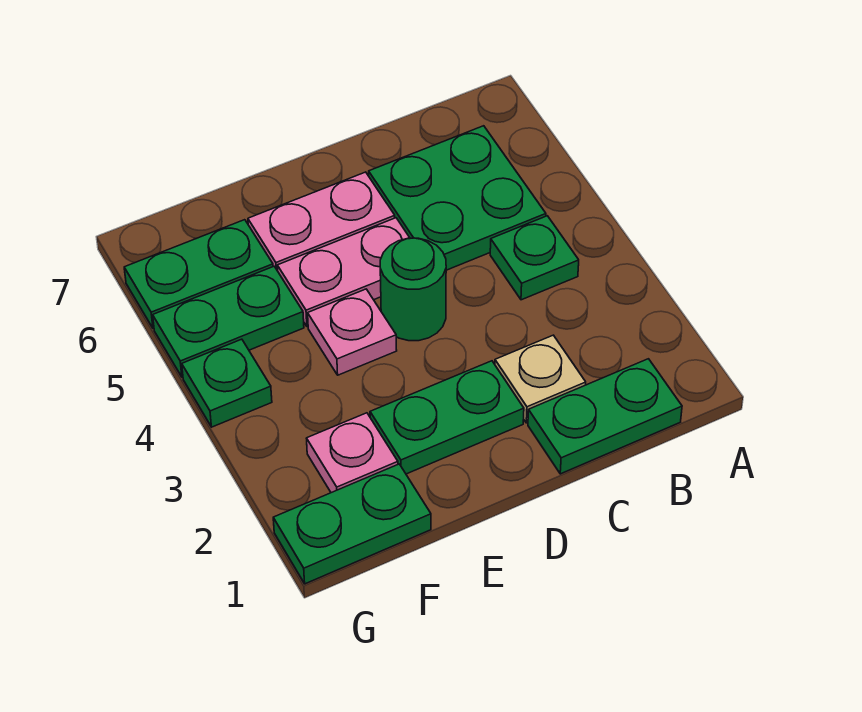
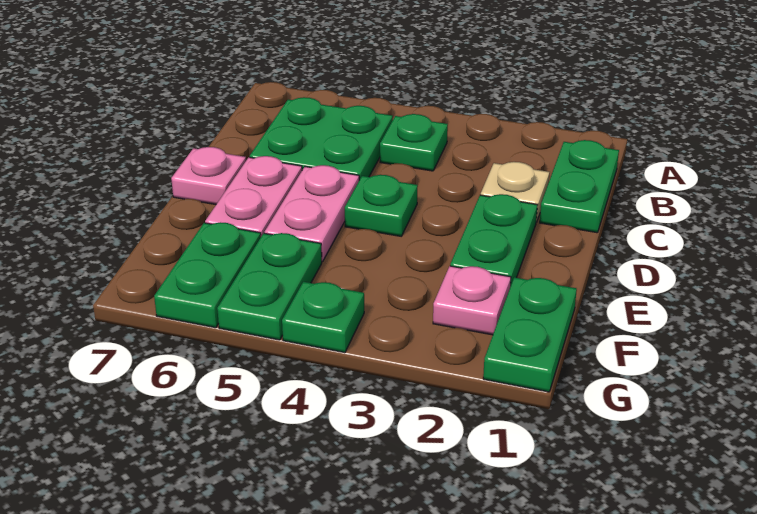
green round brick D4 level 1 -> green plate D4 level 1
pink plate E4 level 1 -> pink plate D7 level 1

